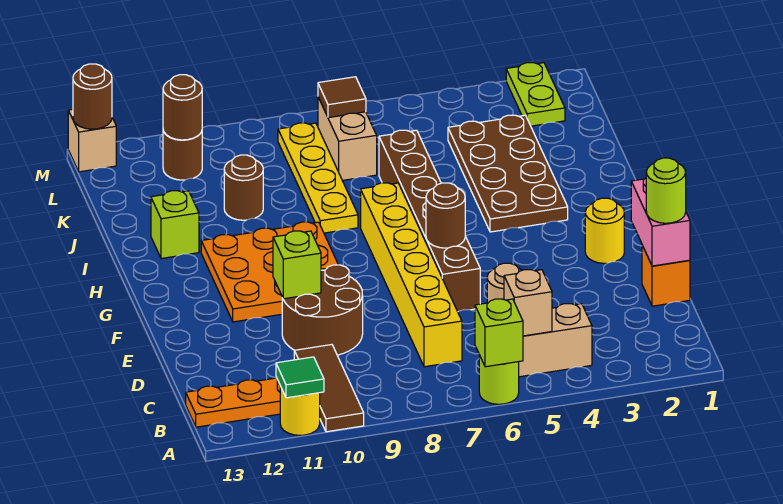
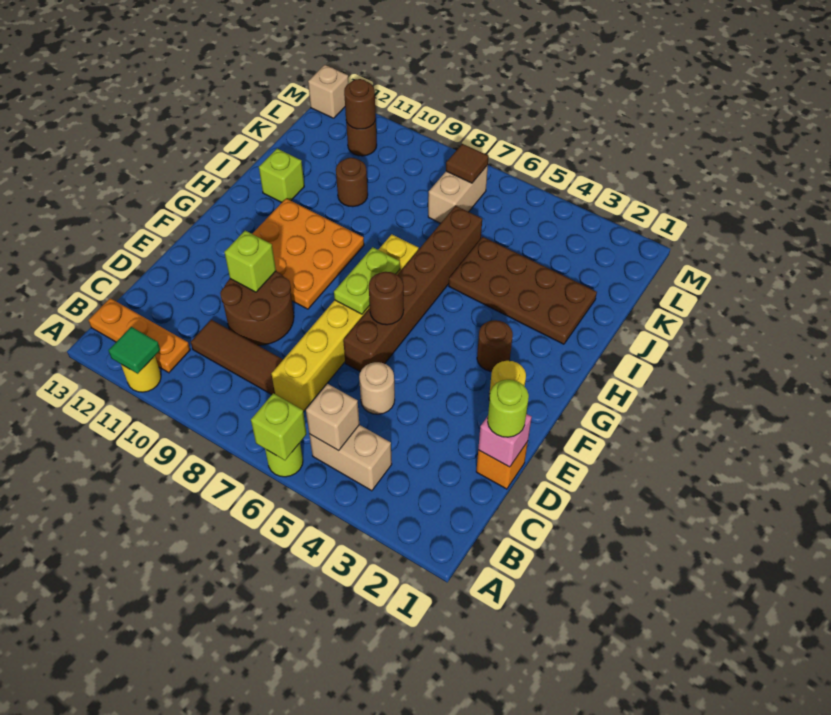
brown tile A10:C10 level 1 -> brown tile C8:C10 level 1
pink brick D1:E1 level 2 -> pink brick D1 level 2
brown plate H3:K4 level 1 -> brown plate I2:J5 level 1
yellow plate I8:L8 level 1 -> none
lime plate L2:M2 level 1 -> lime plate F7:G7 level 2
brown round brick M13 level 2 -> brown round brick G3 level 1

